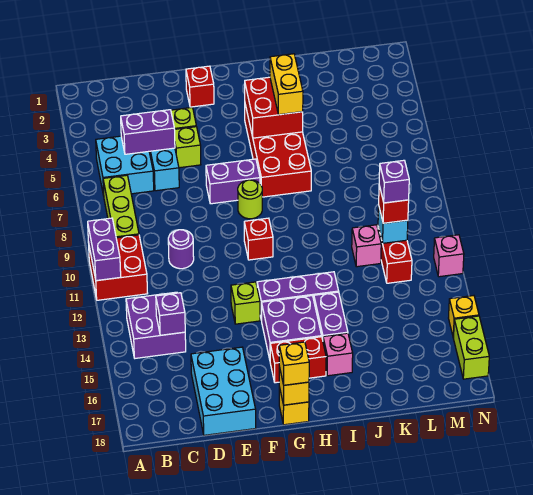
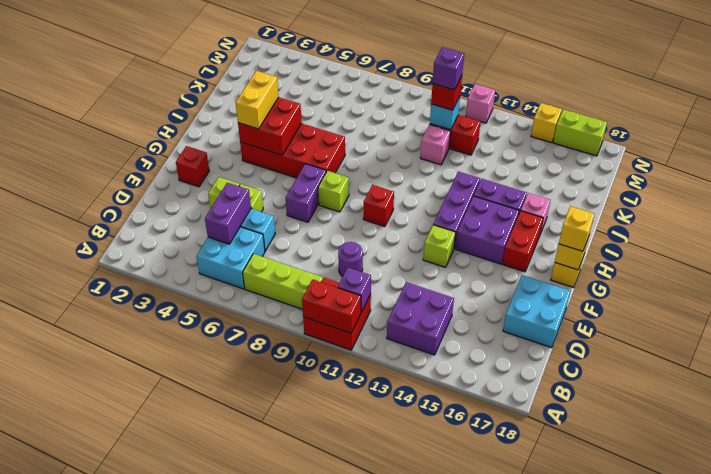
purple brick A10:A11 level 2 -> red brick A10:A11 level 2
purple brick C14 level 2 -> purple brick B11 level 2
cyan brick D16:E18 level 1 -> cyan brick D17:E18 level 1
lime round brick G8 level 1 -> lime brick G8 level 1
yellow brick I4:I5 level 3 -> yellow brick H4:I4 level 3

